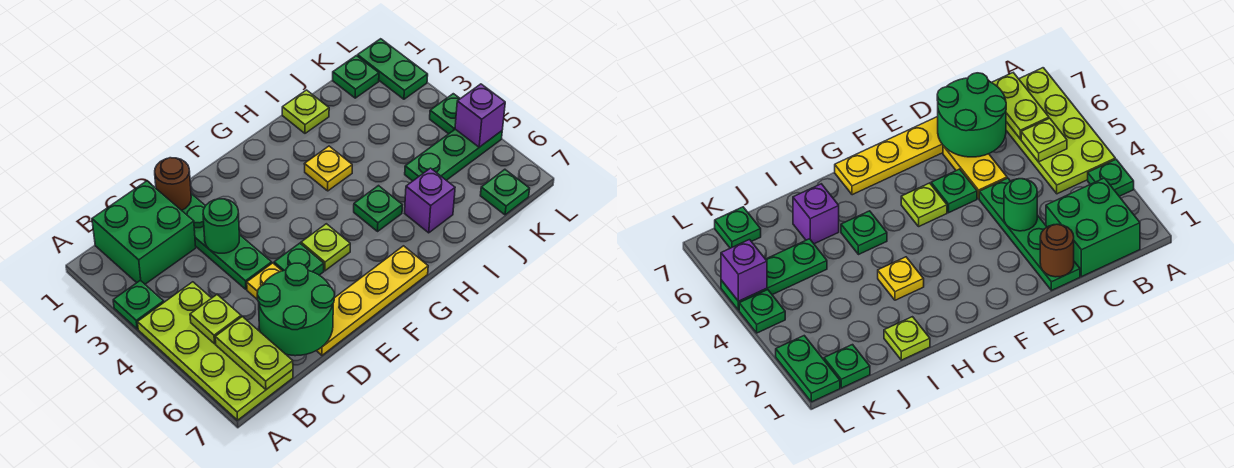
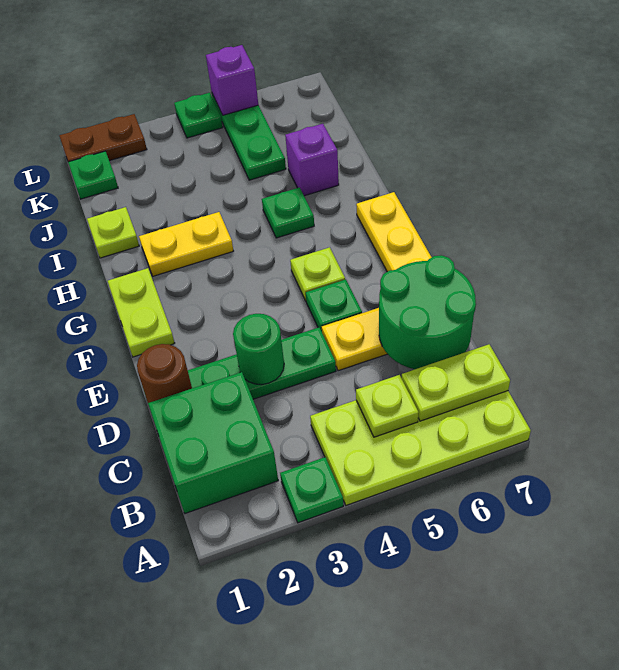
none -> lime plate F1:G1 level 1
yellow plate H3 level 1 -> yellow plate H2:H3 level 1
green plate K7 level 1 -> none
green plate L1:L2 level 1 -> brown plate L1:L2 level 1

